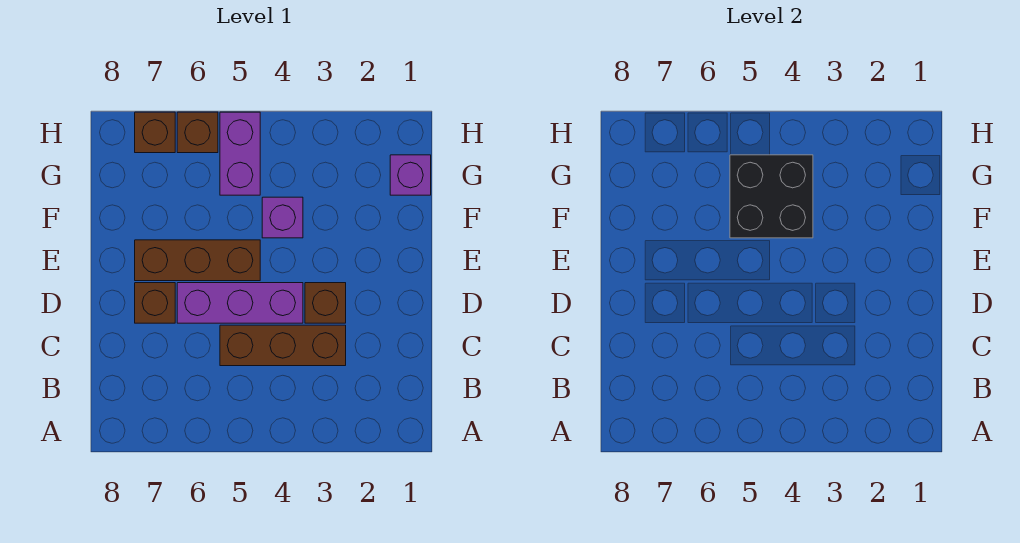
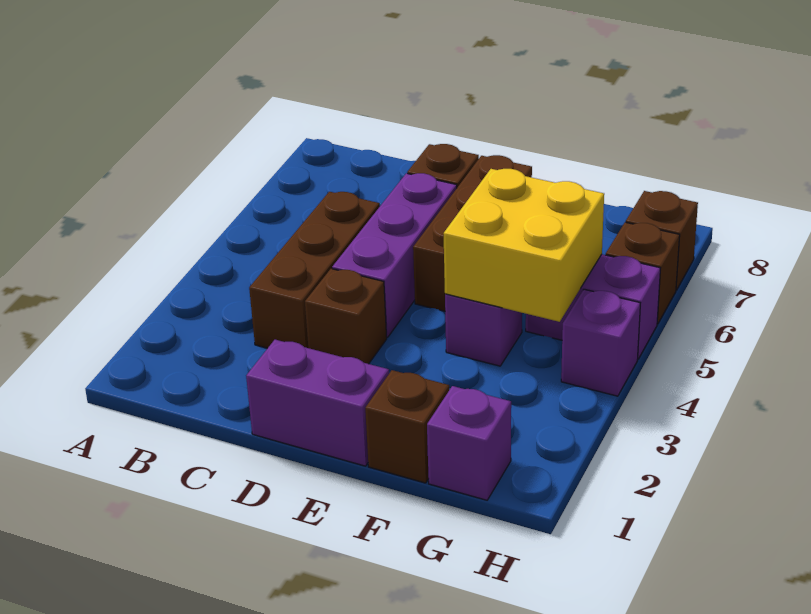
none -> purple brick D1:E1 level 1
none -> brown brick F1 level 1
black brick F4:G5 level 2 -> yellow brick F4:G5 level 2
none -> purple brick H4 level 1

